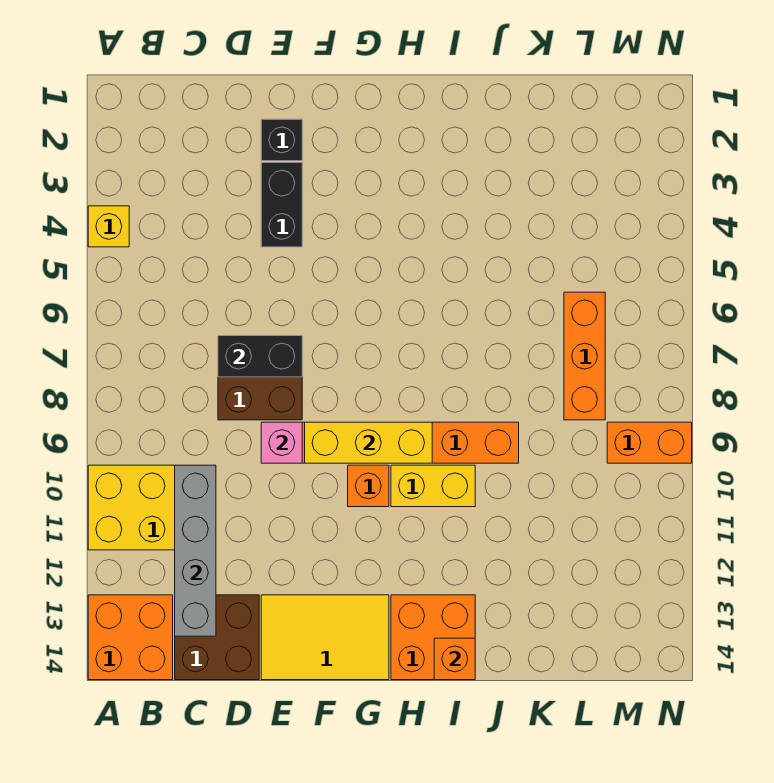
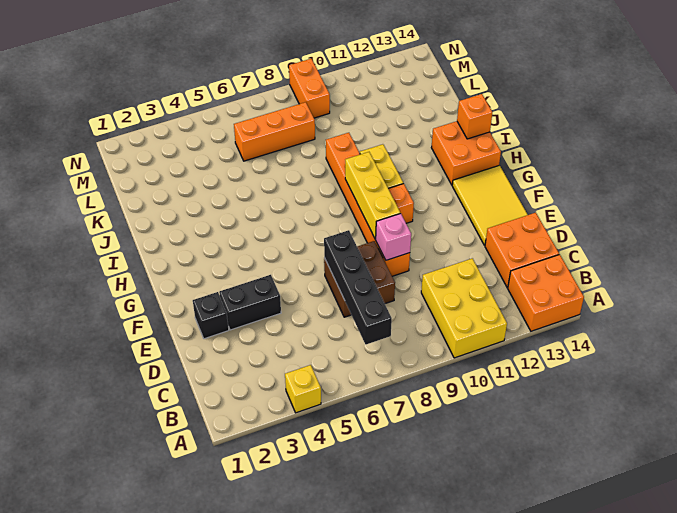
grey brick C10:C13 level 2 -> none
brown brick C13:D14 level 1 -> orange brick C13:D14 level 1
black brick D7:E7 level 2 -> black brick B7:E7 level 2

